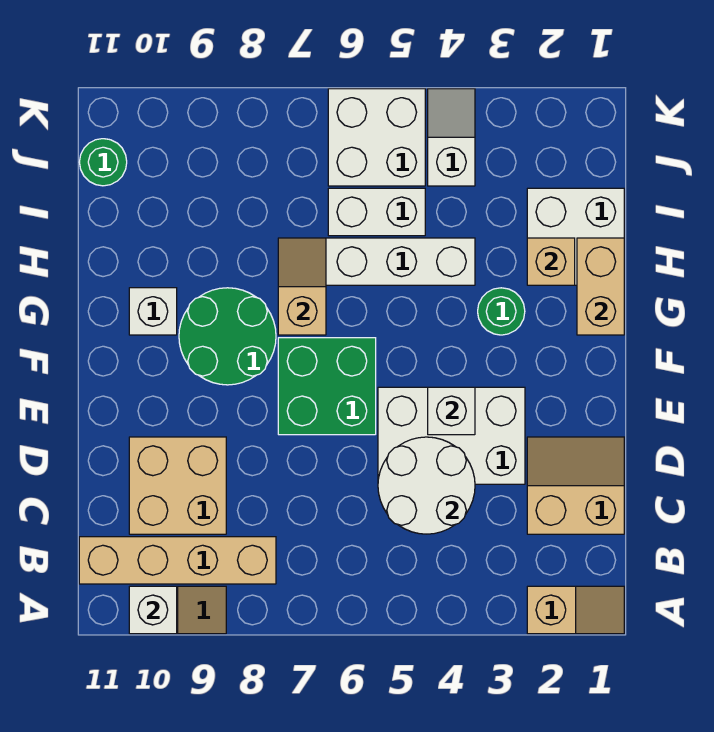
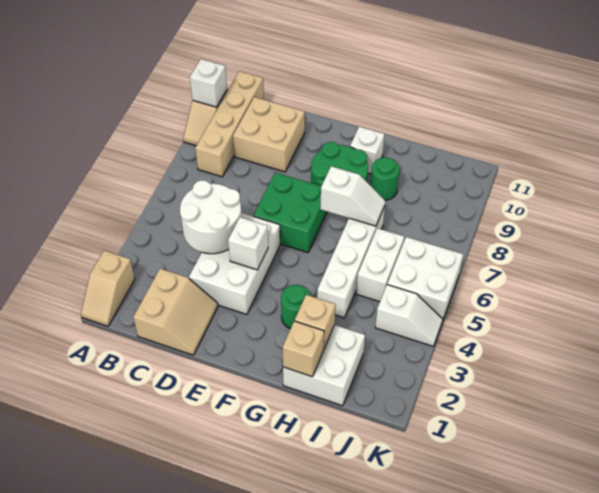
tan brick G1:H1 level 2 -> tan brick H1 level 2
tan slope G7:H7 level 2 top G -> white slope G7:H7 level 2 top G
green round brick J11 level 1 -> green round brick H9 level 1

